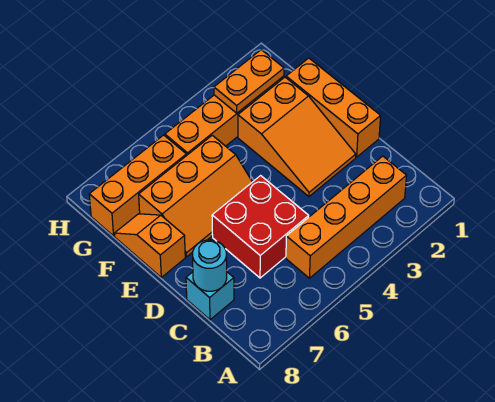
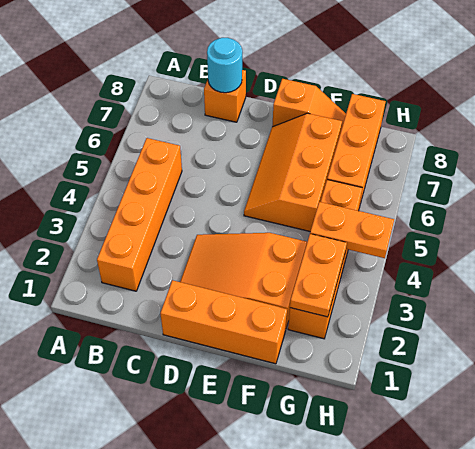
red brick C5:D6 level 1 -> none
cyan brick C8 level 1 -> orange brick C8 level 1
none -> orange plate G4:H4 level 2

